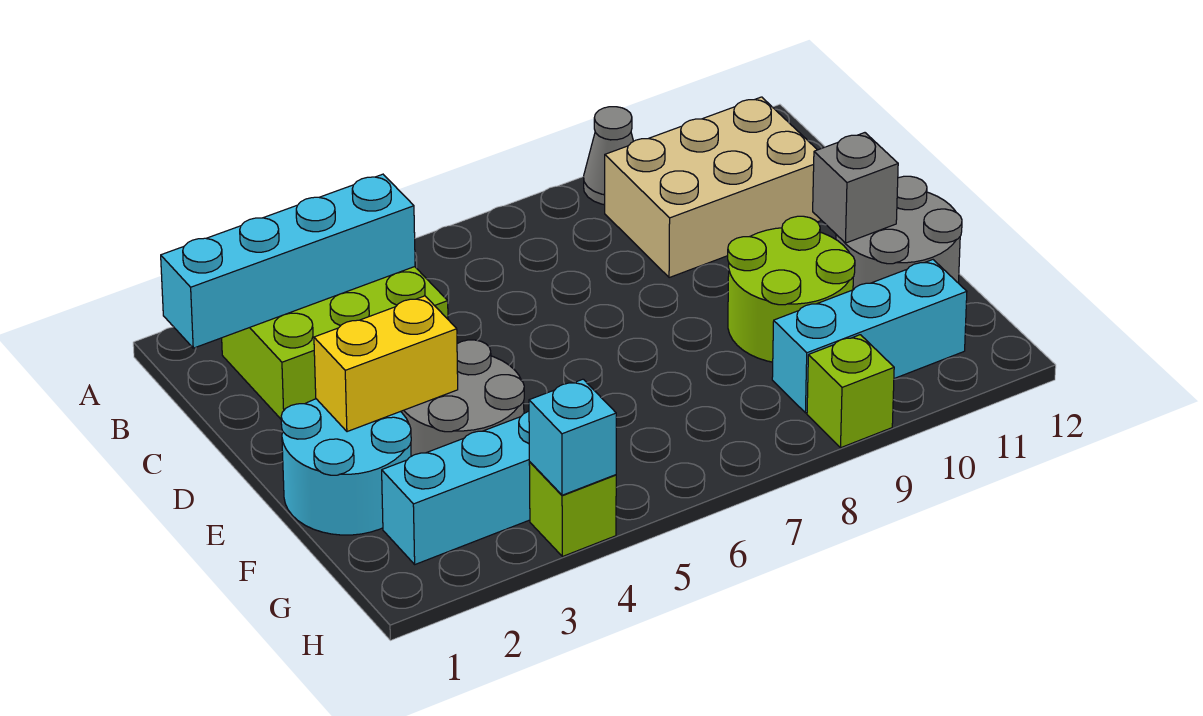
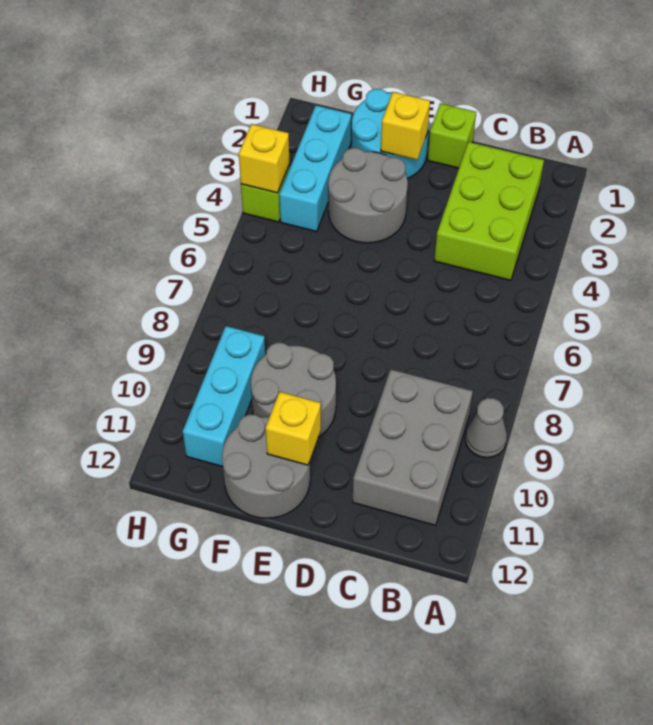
cyan brick B1:B4 level 2 -> none
tan brick B9:C11 level 1 -> grey brick B9:C11 level 1
yellow brick E2:E3 level 2 -> yellow brick E2 level 2
lime round brick E9:F10 level 1 -> grey round brick E9:F10 level 1
grey brick E11 level 2 -> yellow brick E11 level 2
cyan brick H4 level 2 -> yellow brick H4 level 2
lime brick H9 level 1 -> lime brick D1 level 1

